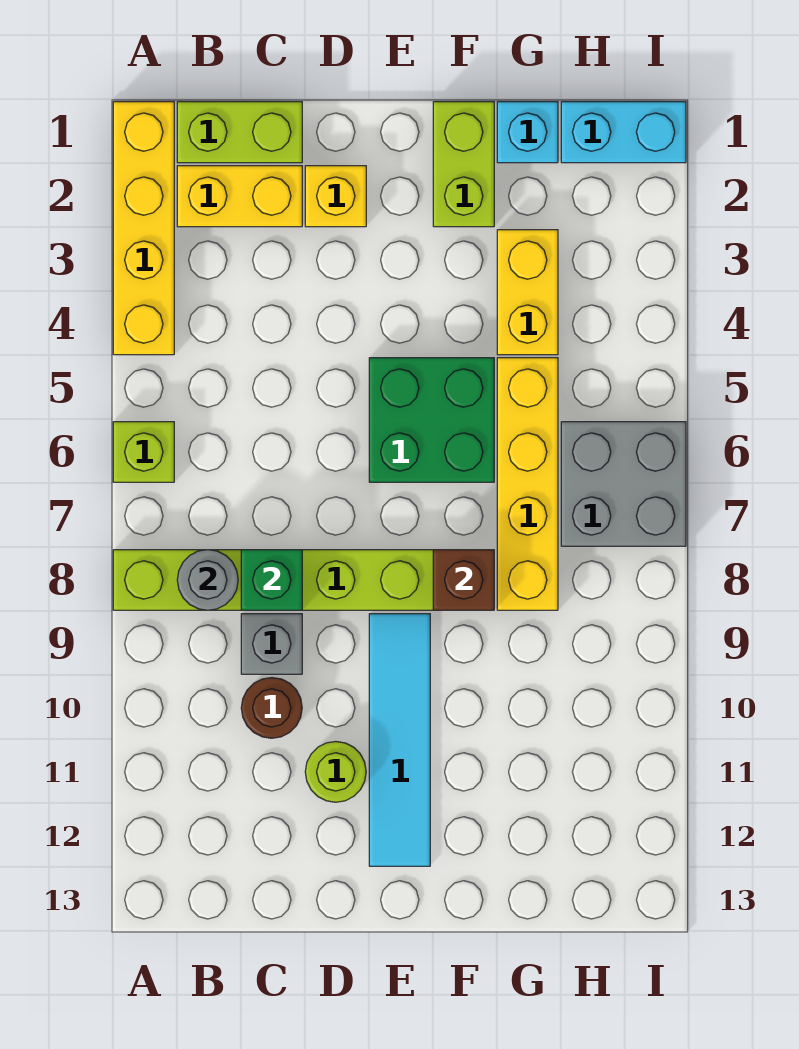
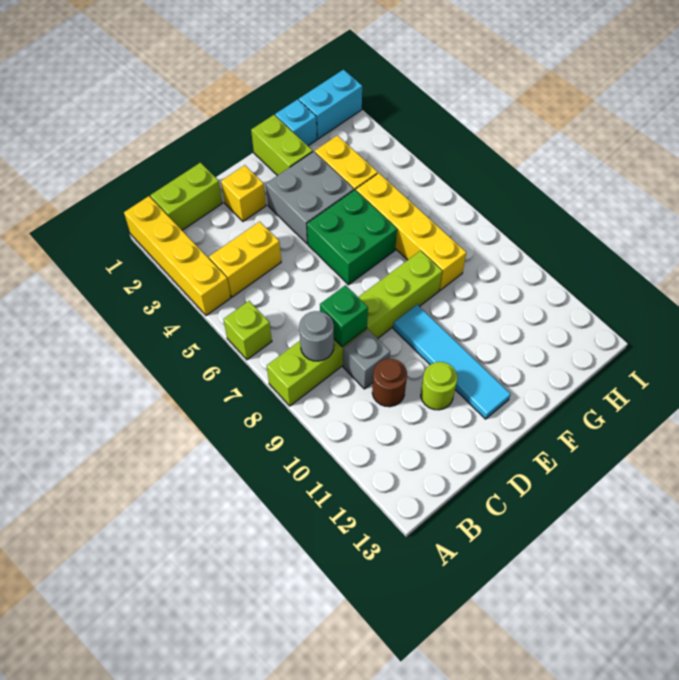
yellow brick B2:C2 level 1 -> yellow brick B4:C4 level 1
brown brick F8 level 2 -> none
grey brick H6:I7 level 1 -> grey brick E3:F4 level 1

